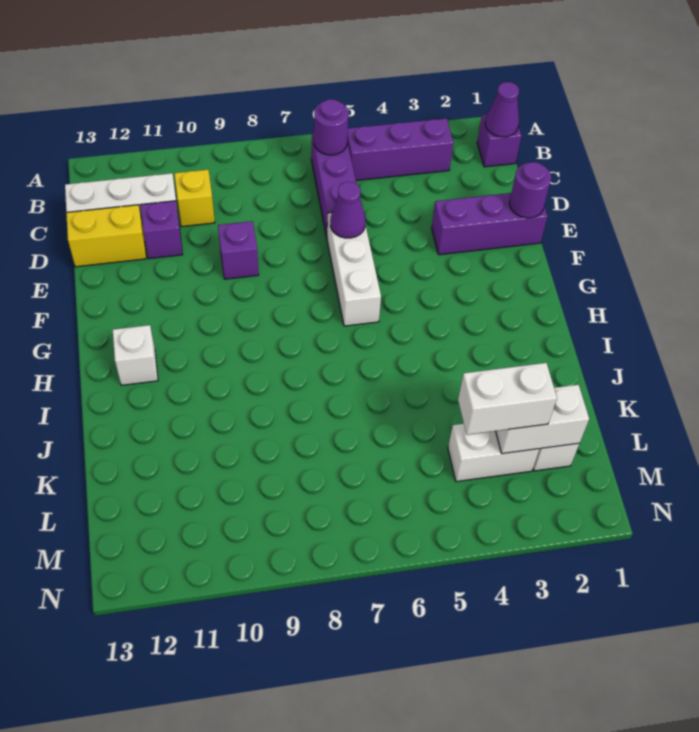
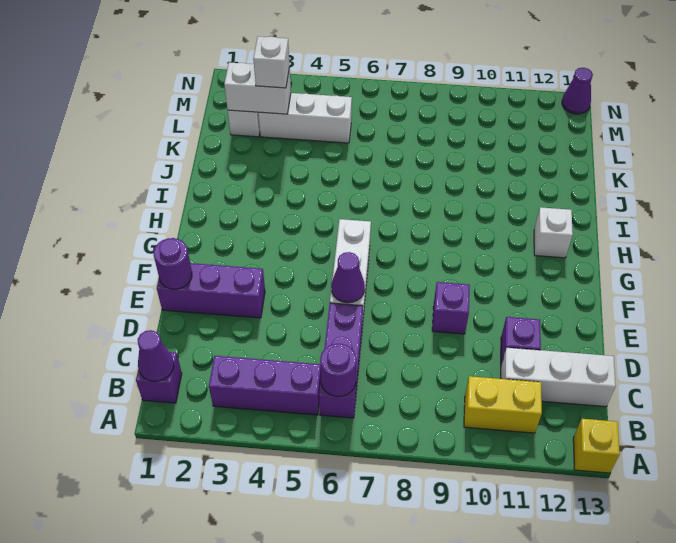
yellow brick C10 level 1 -> yellow brick A13 level 1
yellow brick D12:D13 level 1 -> yellow brick B10:B11 level 1
white brick L3:L4 level 1 -> white brick L3:L5 level 1
white brick L3:L4 level 3 -> white brick L3 level 3
none -> purple cone N13 level 1

